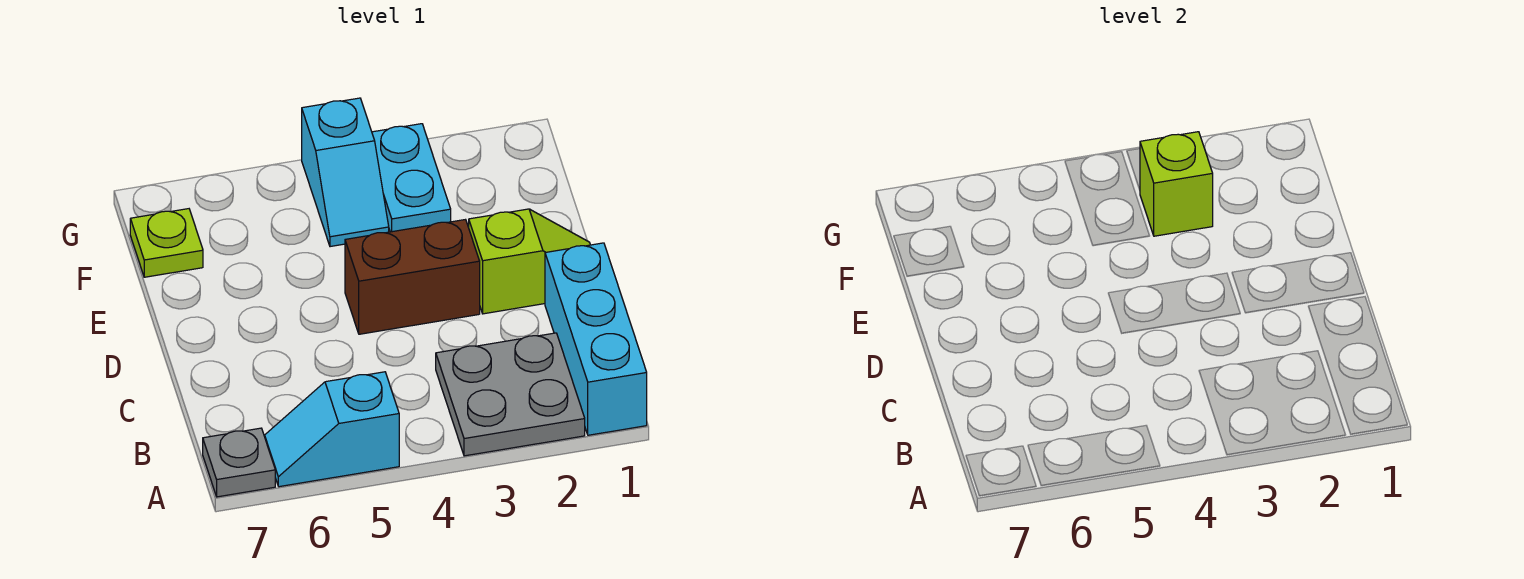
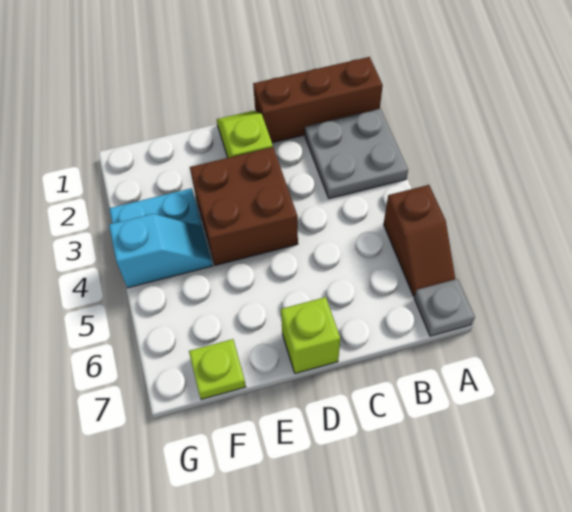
cyan brick A1:C1 level 1 -> brown brick A1:C1 level 1
cyan slope A5:A6 level 1 top 5 -> brown slope A5:A6 level 1 top 5
brown brick D3:D4 level 1 -> brown brick D3:E4 level 1
lime brick F3 level 2 -> lime brick D7 level 1

